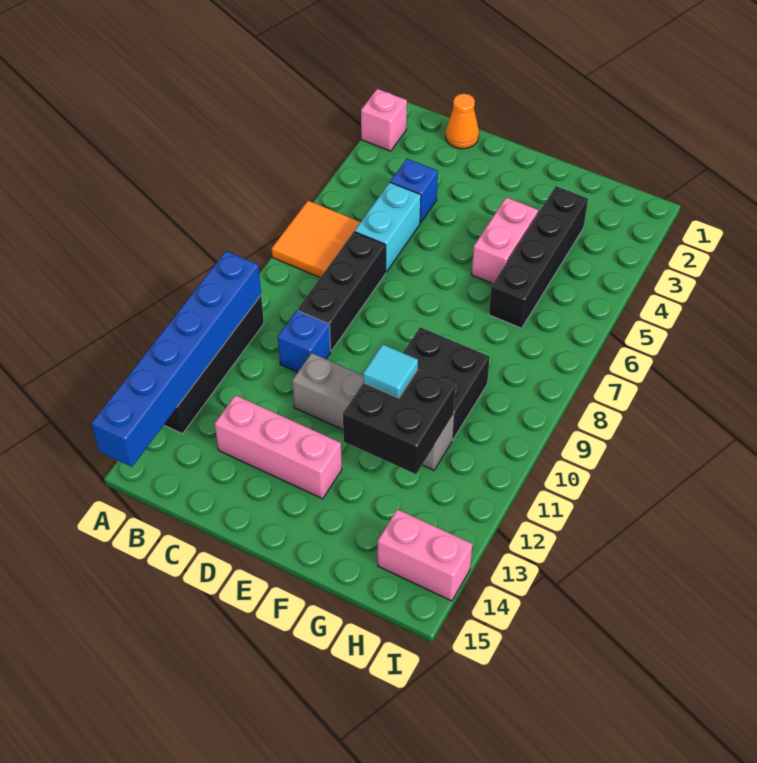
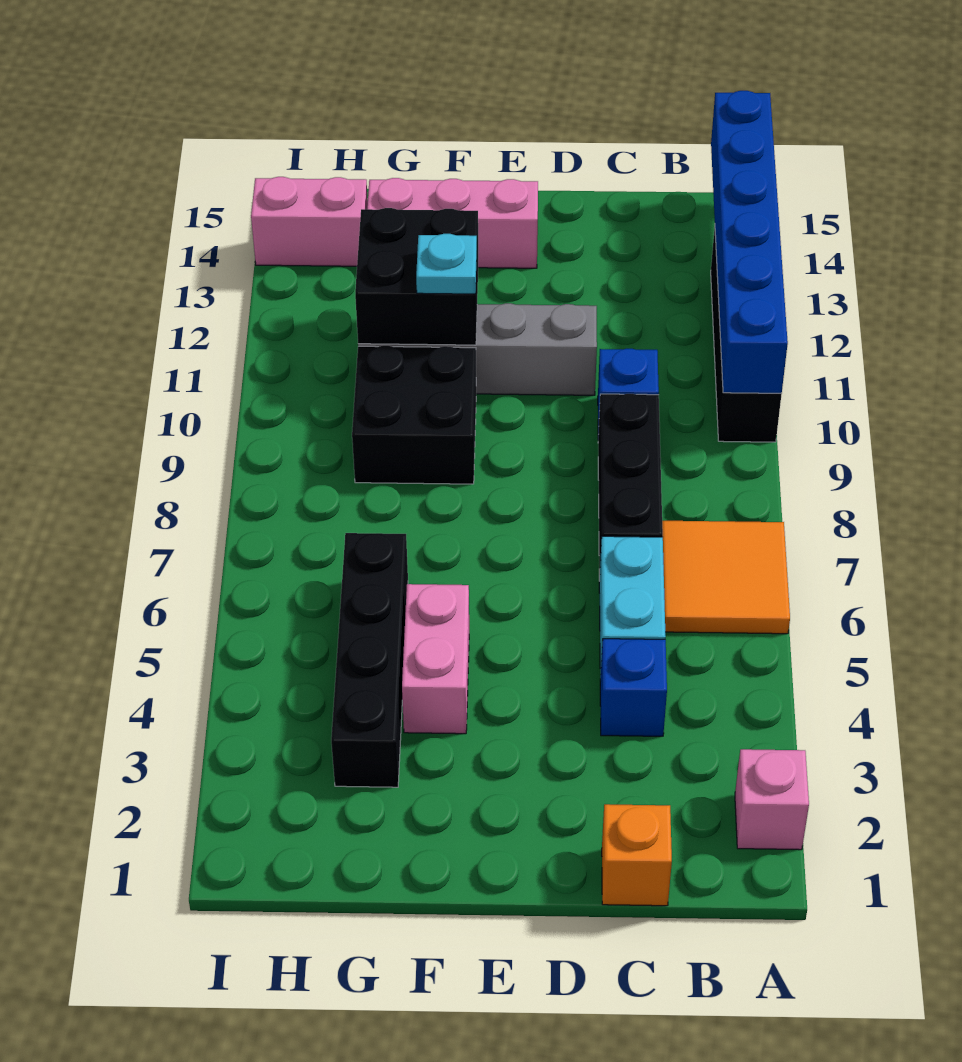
orange cone C1 level 1 -> orange brick C1 level 1
pink brick C13:E13 level 1 -> pink brick E14:G14 level 1
cyan tile F11 level 3 -> cyan plate F11 level 3

